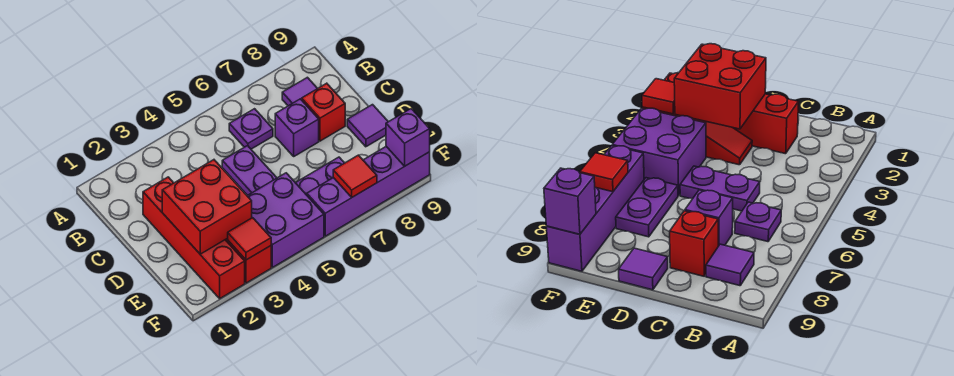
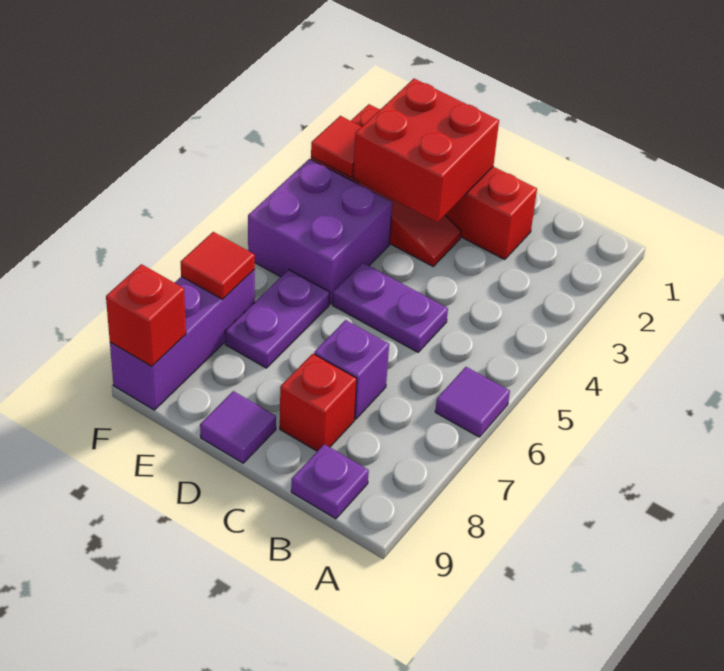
purple plate B6 level 1 -> purple plate B9 level 1
purple tile B8 level 1 -> purple tile A6 level 1
purple brick F6:F9 level 1 -> purple brick F7:F9 level 1
purple brick F9 level 2 -> red brick F9 level 2

